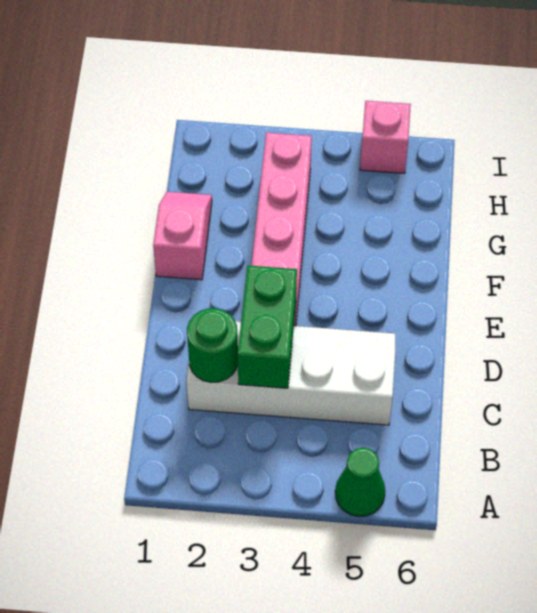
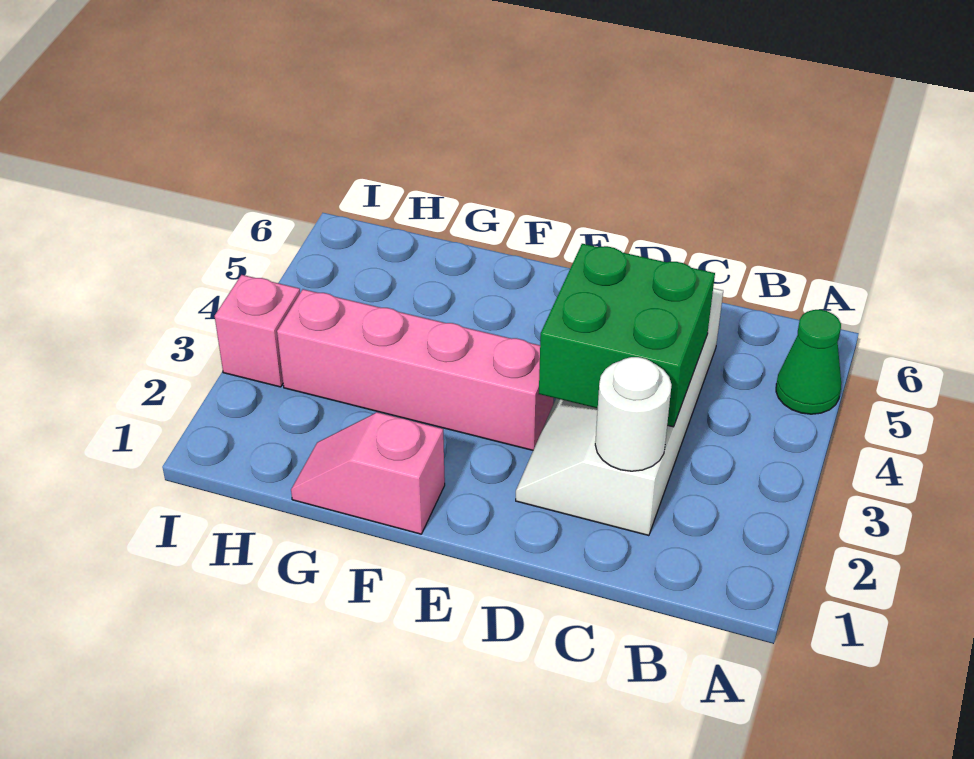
green round brick C2 level 2 -> white round brick C2 level 2
green brick C3:D3 level 2 -> green brick C3:D4 level 2
pink brick I5 level 1 -> pink brick I3 level 1

